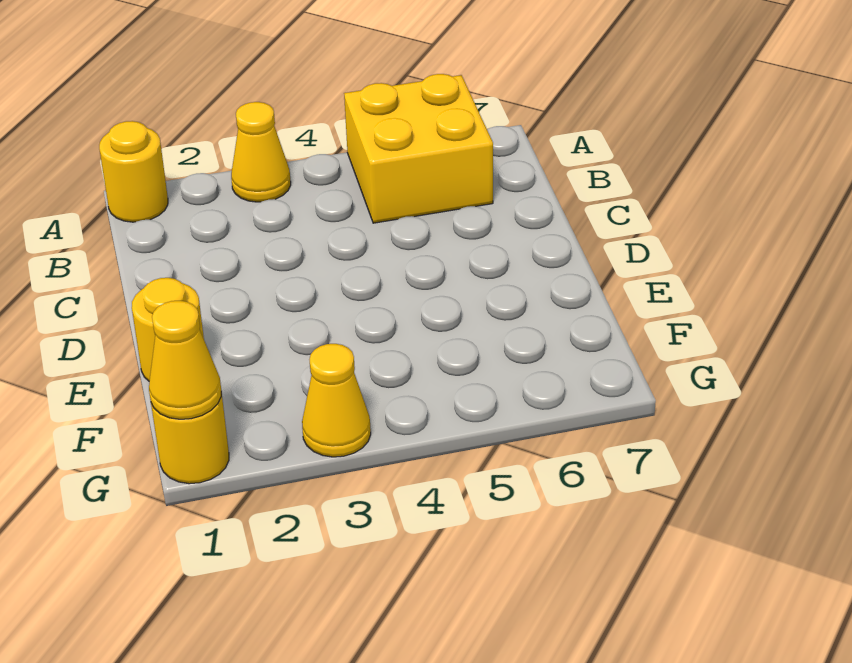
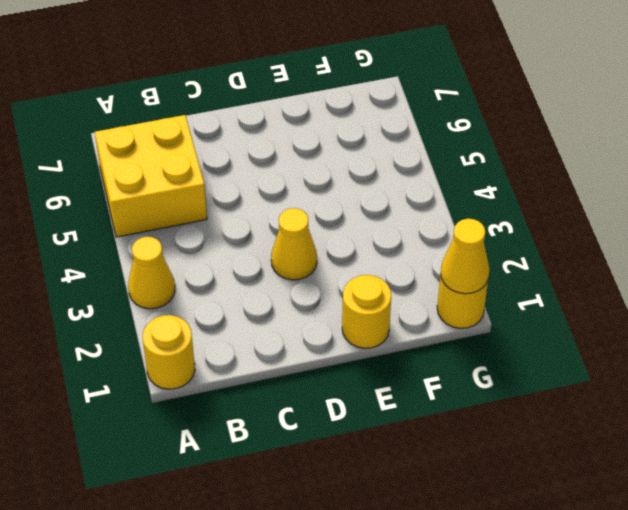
yellow cone G3 level 1 -> yellow cone D3 level 1

